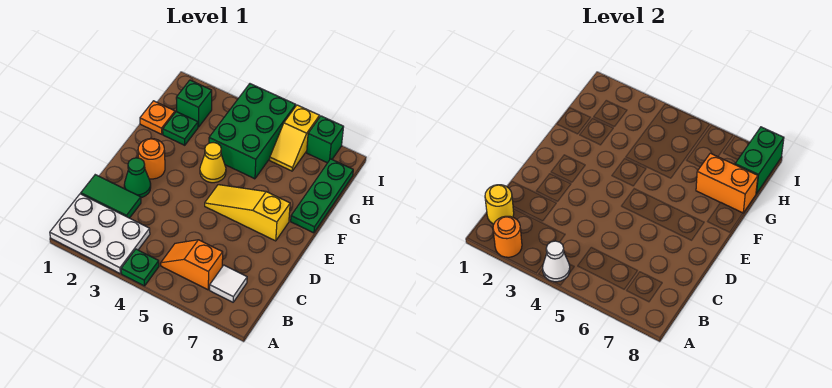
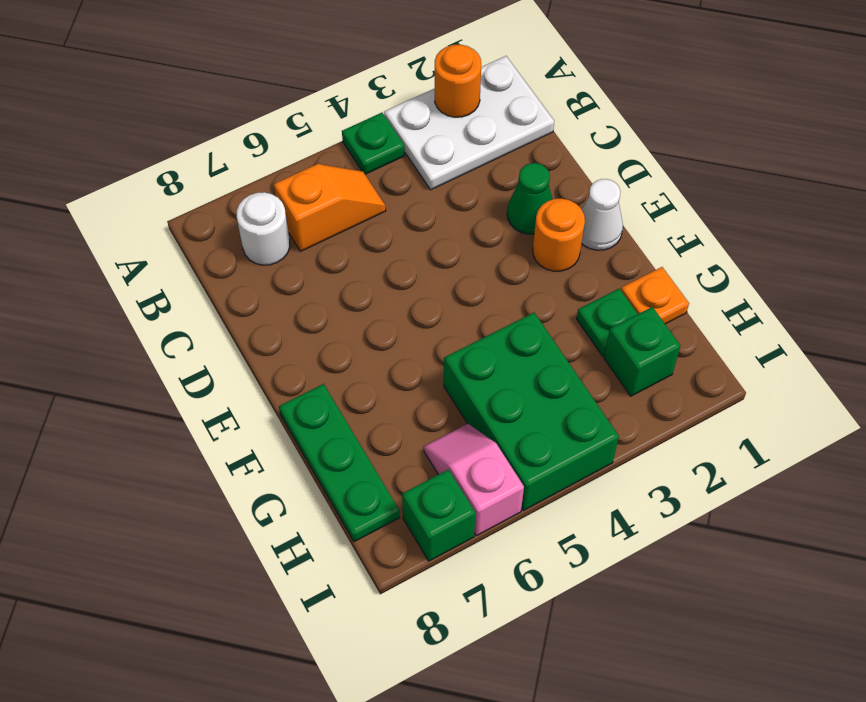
white cone A4 level 2 -> white cone E1 level 1
yellow round brick B1 level 2 -> none
white tile B7 level 1 -> white round brick B7 level 1
green tile C1:C2 level 1 -> none
yellow slope E5:E7 level 1 top 7 -> none
yellow cone F4 level 1 -> none
orange brick G7:G8 level 2 -> none
yellow slope H6:I6 level 1 top I -> pink slope H6:I6 level 1 top I
green brick H8:I8 level 2 -> none

